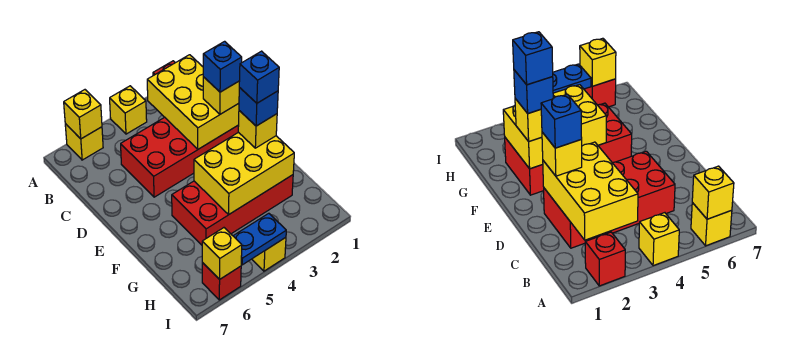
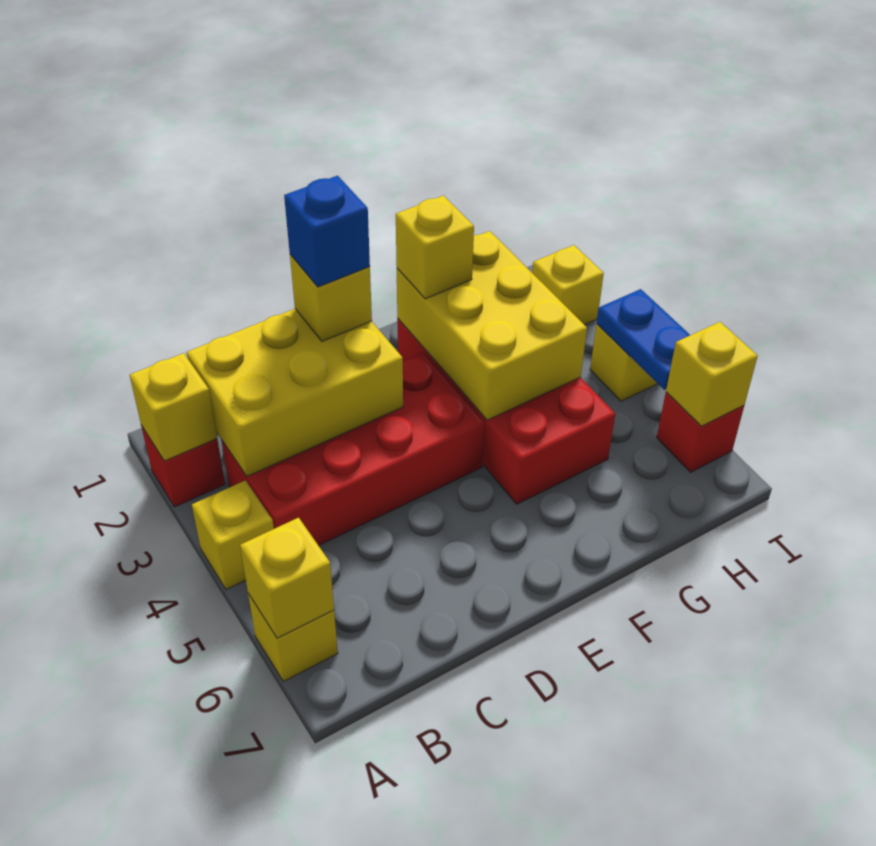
none -> yellow brick A2 level 2
red brick C2:D5 level 1 -> red brick B3:E4 level 1
blue brick F2 level 4 -> none
blue brick F2 level 5 -> none
none -> yellow brick I2 level 1

